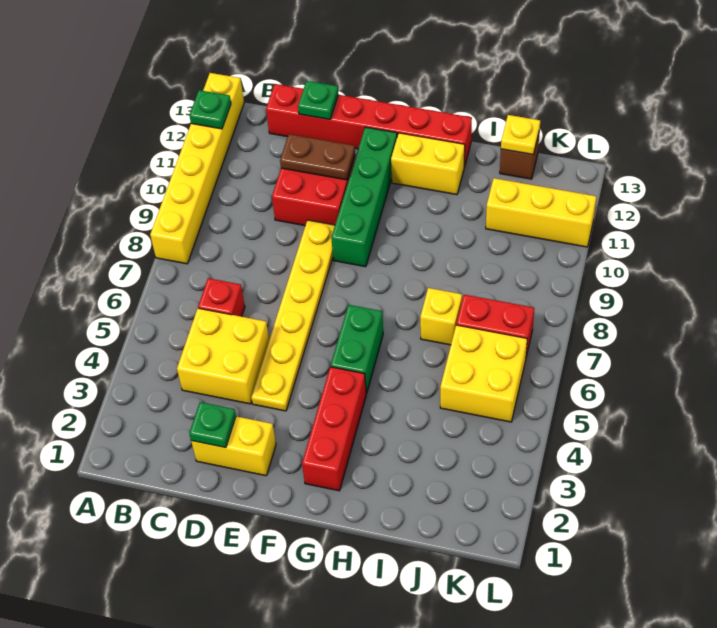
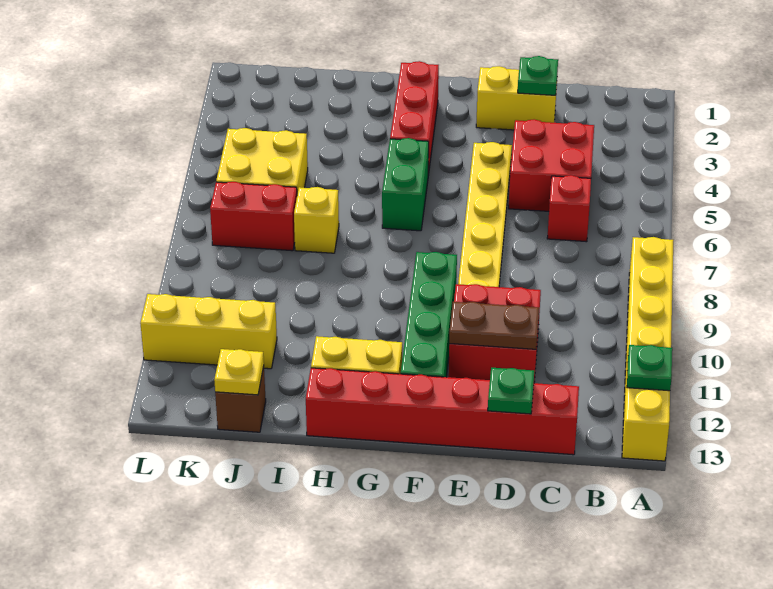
yellow brick C4:D5 level 1 -> red brick C4:D5 level 1

